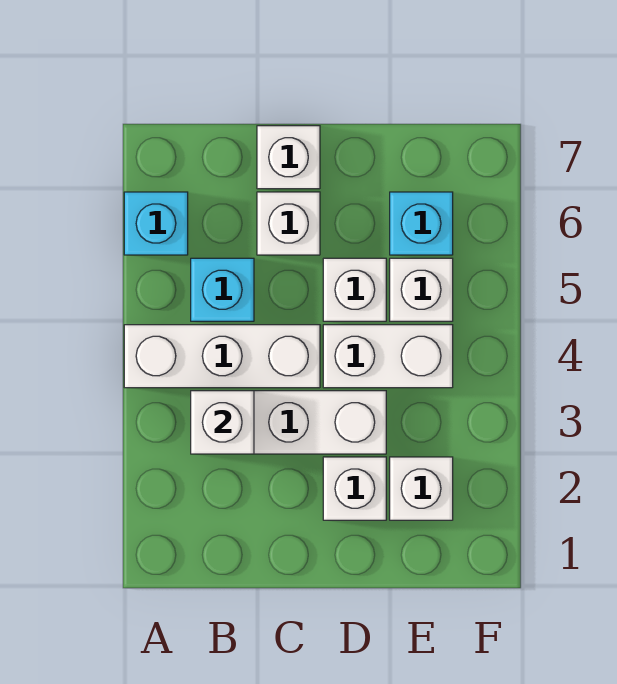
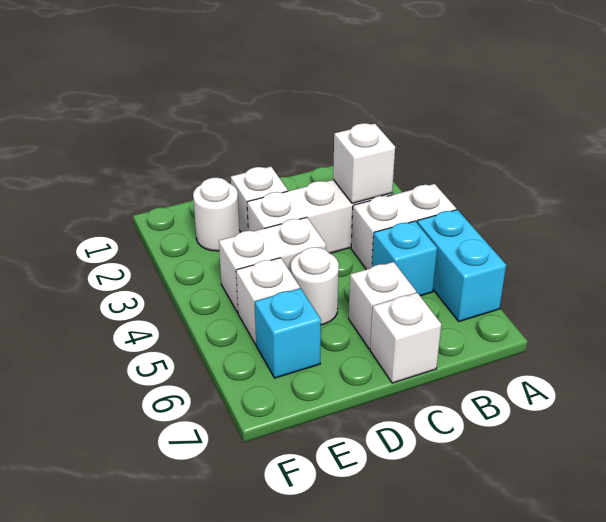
white brick A4:C4 level 1 -> white brick A4:B4 level 1
cyan brick A6 level 1 -> cyan brick A5:A6 level 1
white brick D5 level 1 -> white round brick D5 level 1
white brick E2 level 1 -> white round brick E2 level 1

